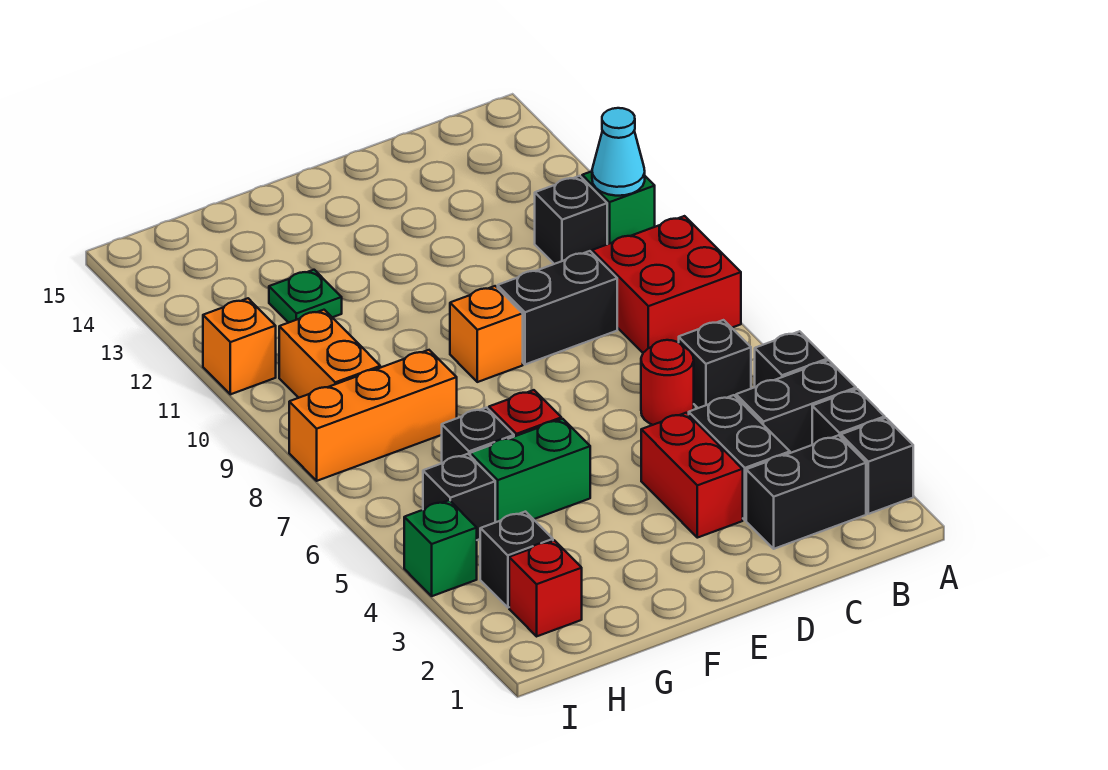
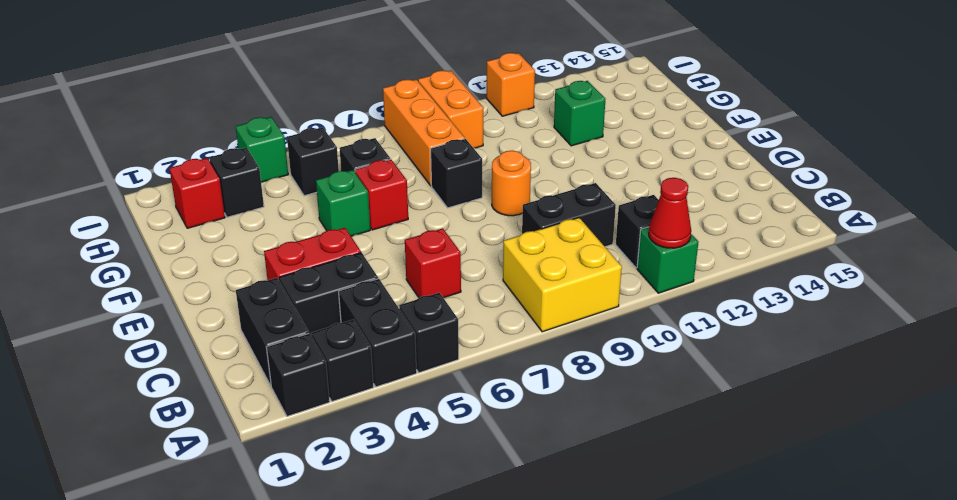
red brick A8:B9 level 1 -> yellow brick A8:B9 level 1
cyan cone A11 level 2 -> red cone A11 level 2
black brick B6 level 1 -> black brick F8 level 1
red round brick C6 level 1 -> red brick C6 level 1
black brick C9:D9 level 1 -> black brick C9:C10 level 1
orange brick E9 level 1 -> orange round brick E9 level 1
green brick F5:G5 level 1 -> green brick F5 level 1
green plate G12 level 1 -> green brick G12 level 1
orange brick H9:H10 level 1 -> orange brick H9:I9 level 1

